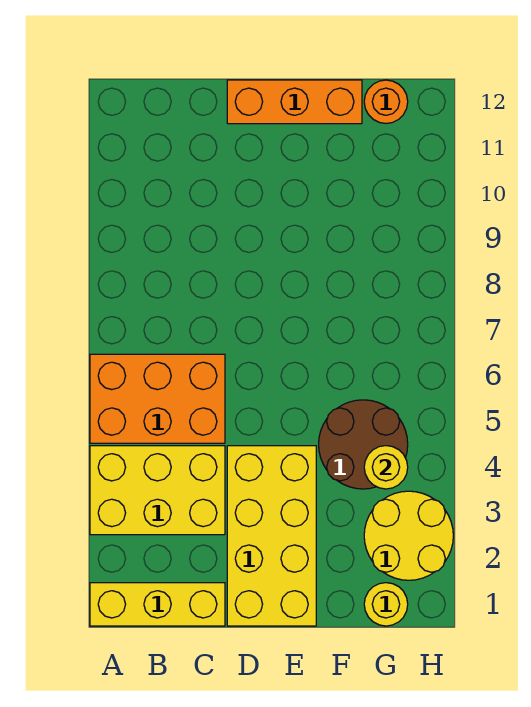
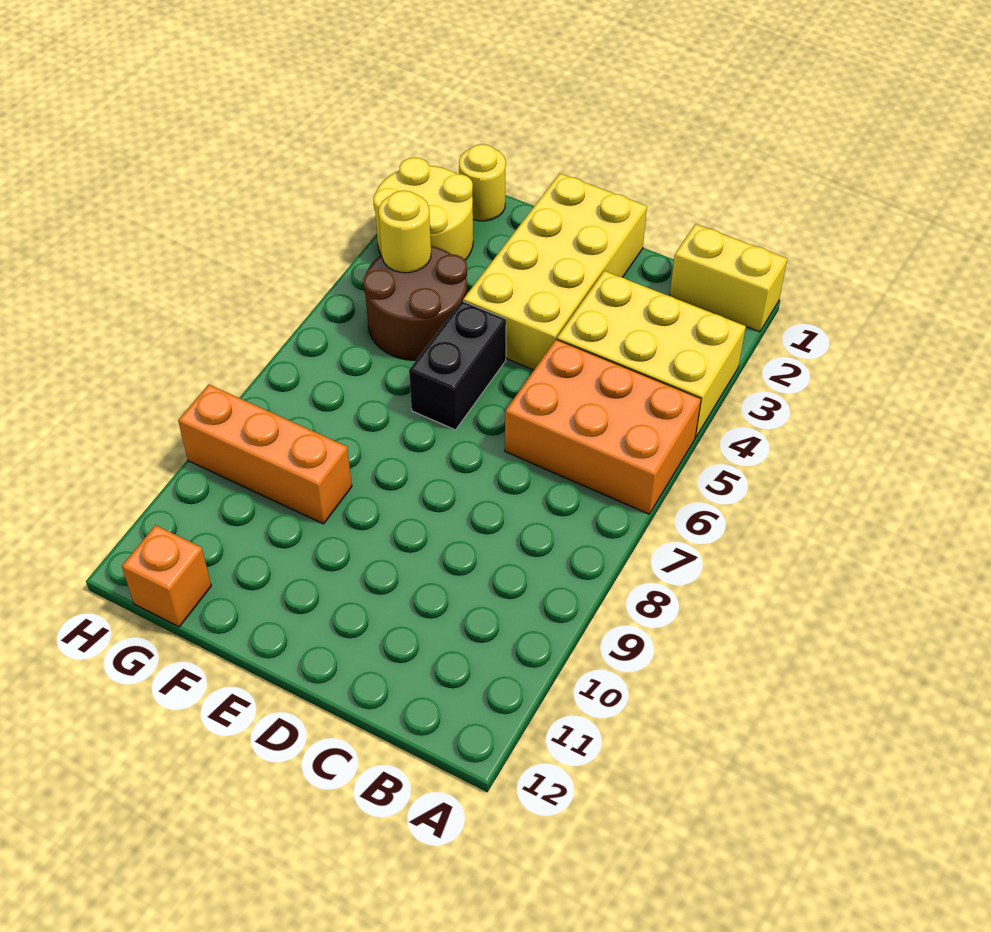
yellow brick A1:C1 level 1 -> yellow brick A1:B1 level 1
orange brick D12:F12 level 1 -> orange brick F9:H9 level 1
none -> black brick E5:E6 level 1
orange round brick G12 level 1 -> orange brick G12 level 1

